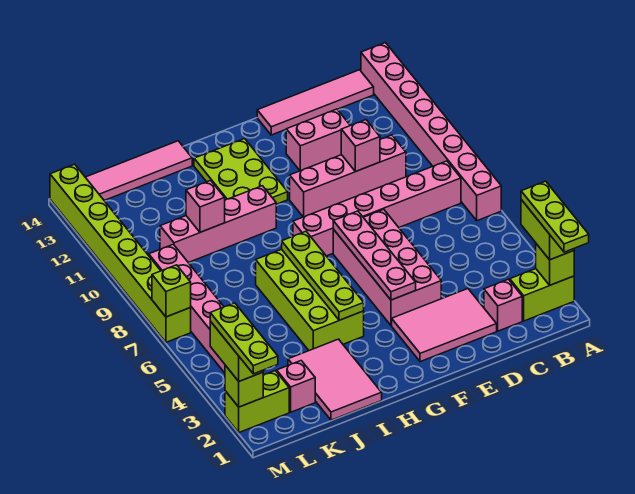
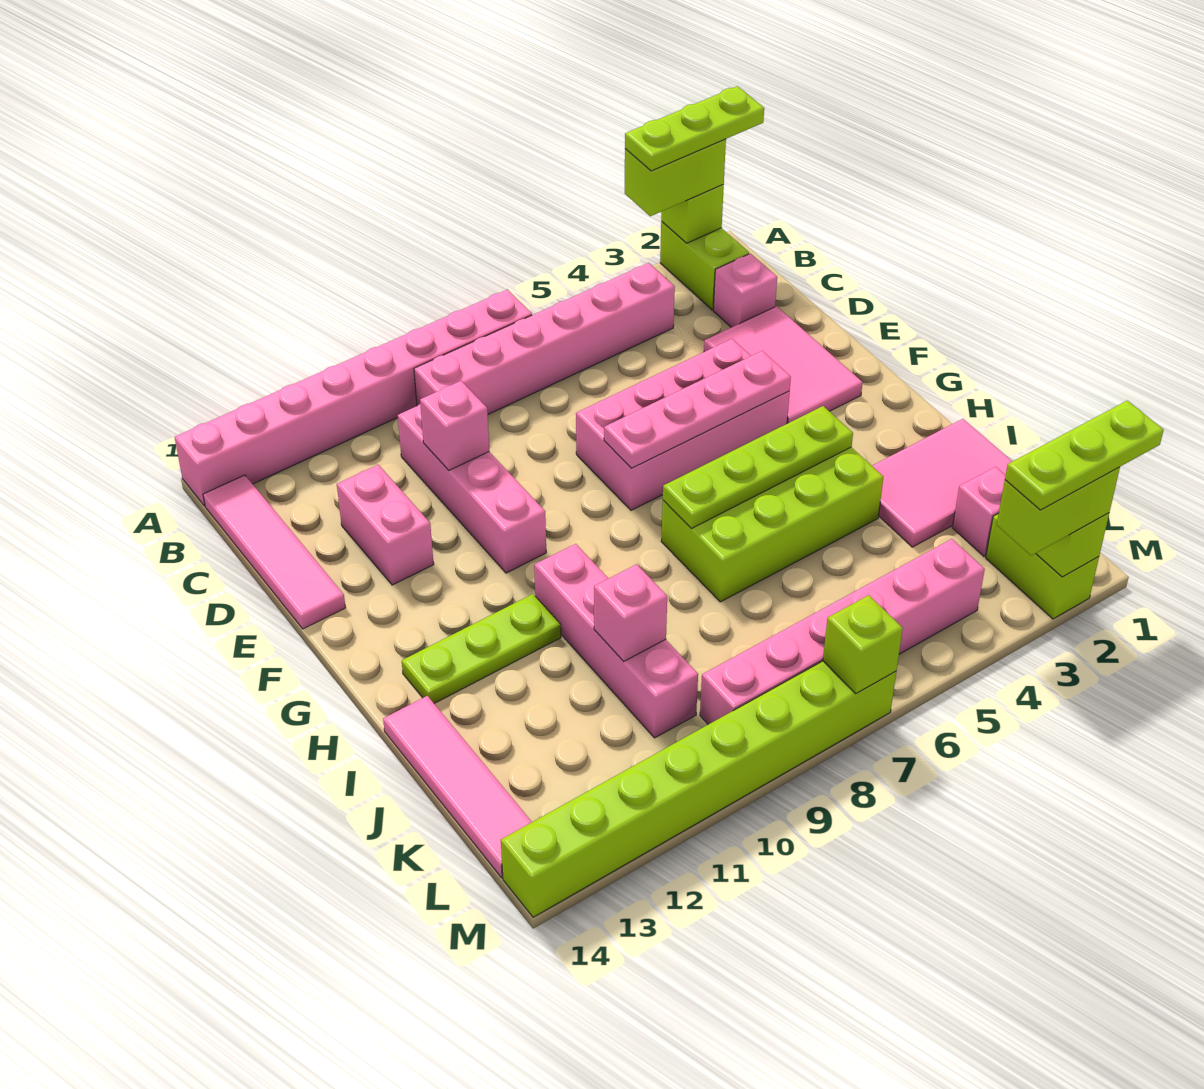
pink brick B8:G8 level 1 -> pink brick B4:B9 level 1
lime plate G11:H13 level 1 -> lime plate H11:H13 level 1

